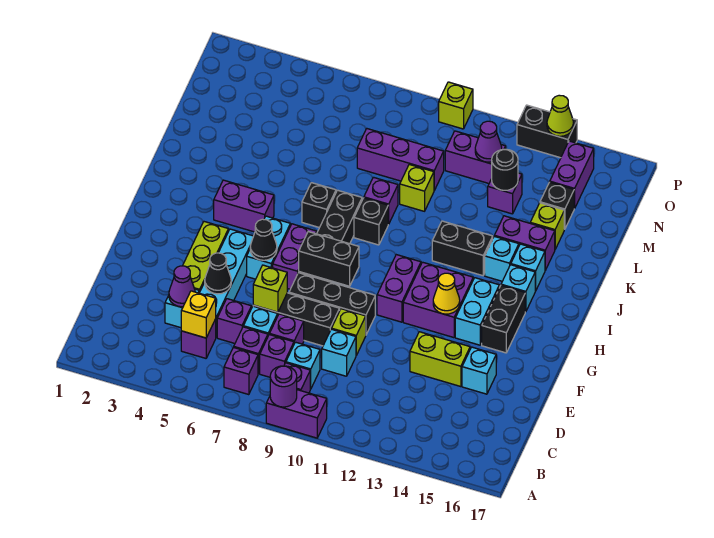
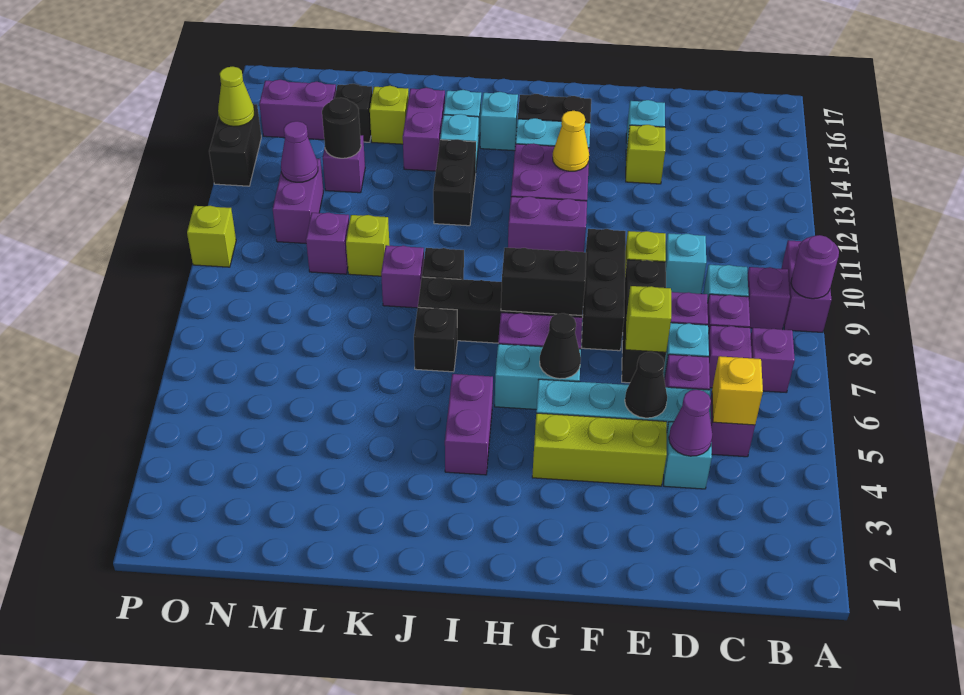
lime brick E13:E14 level 1 -> lime brick E14 level 1
black brick G8:G9 level 2 -> black brick G8:H8 level 2
purple brick M8:M10 level 1 -> purple brick M10 level 1

